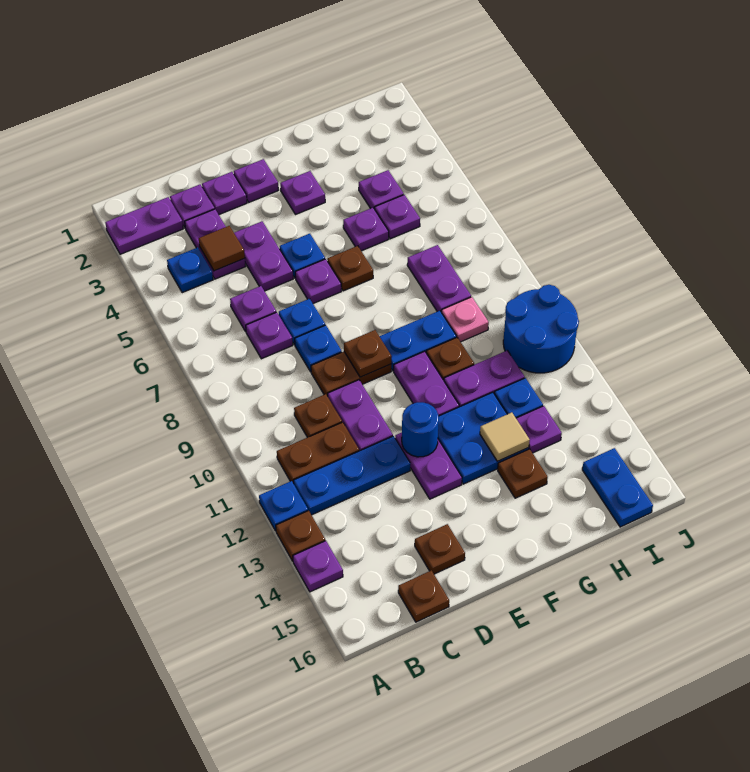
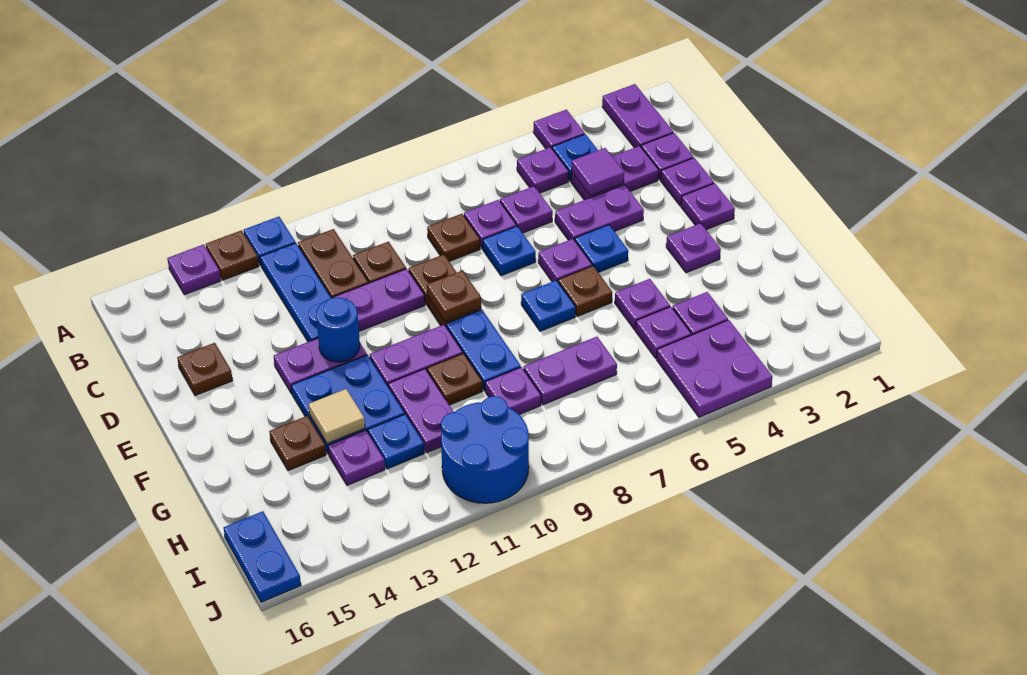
none -> purple plate A4 level 1
none -> purple plate B5 level 1
brown tile C4 level 2 -> purple tile C4 level 2
brown plate C16 level 1 -> brown plate C8 level 1
blue plate D8 level 1 -> blue plate F7 level 1
pink plate H9 level 1 -> purple plate H9 level 1
none -> purple plate I4:J5 level 1
blue plate I15:I16 level 1 -> blue plate I16:J16 level 1

